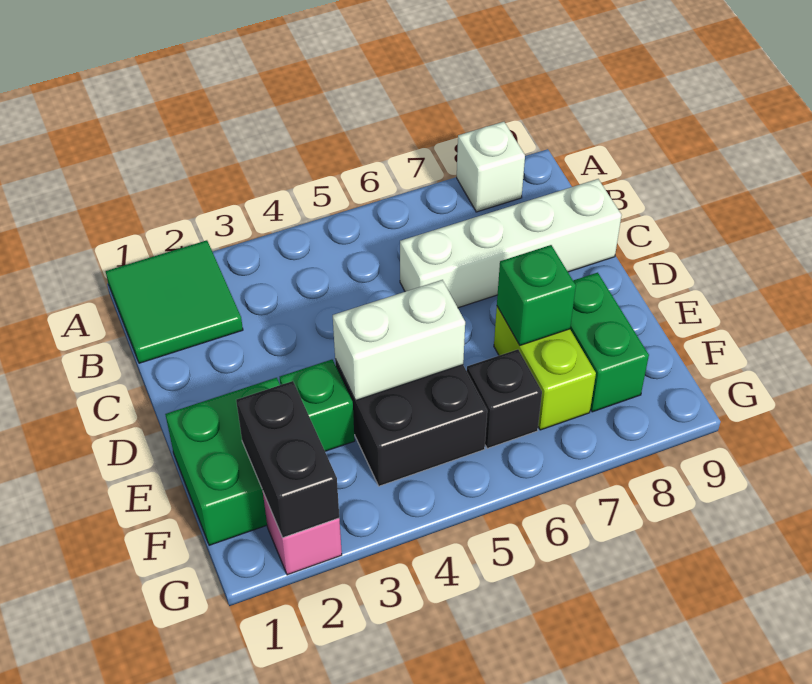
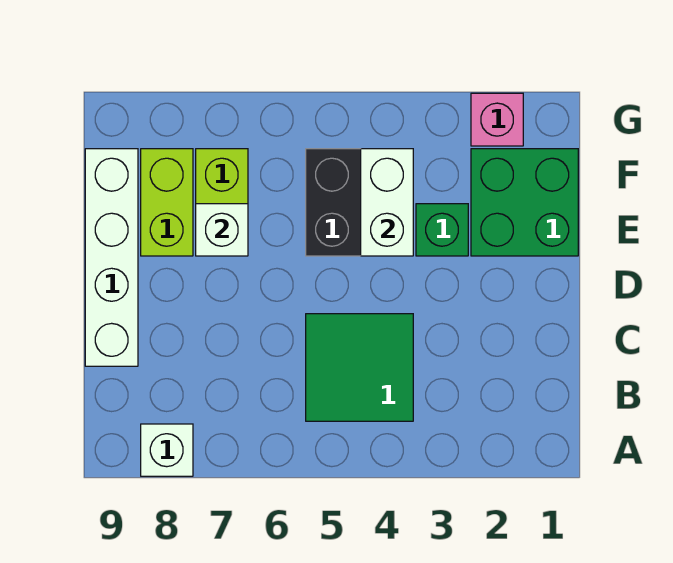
green tile A1:B2 level 1 -> green tile B4:C5 level 1
white brick C6:C9 level 1 -> white brick C9:F9 level 1
white brick E4:E5 level 2 -> white brick E4:F4 level 2
green brick E7 level 2 -> white brick E7 level 2
green brick E8:F8 level 1 -> lime brick E8:F8 level 1
black brick F2:G2 level 2 -> none
black brick F6 level 1 -> none

